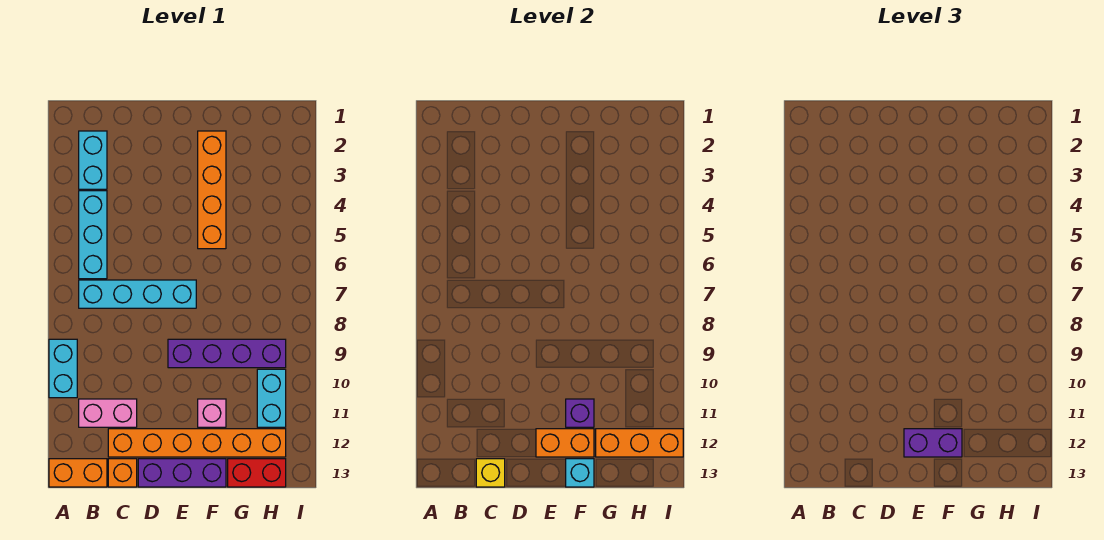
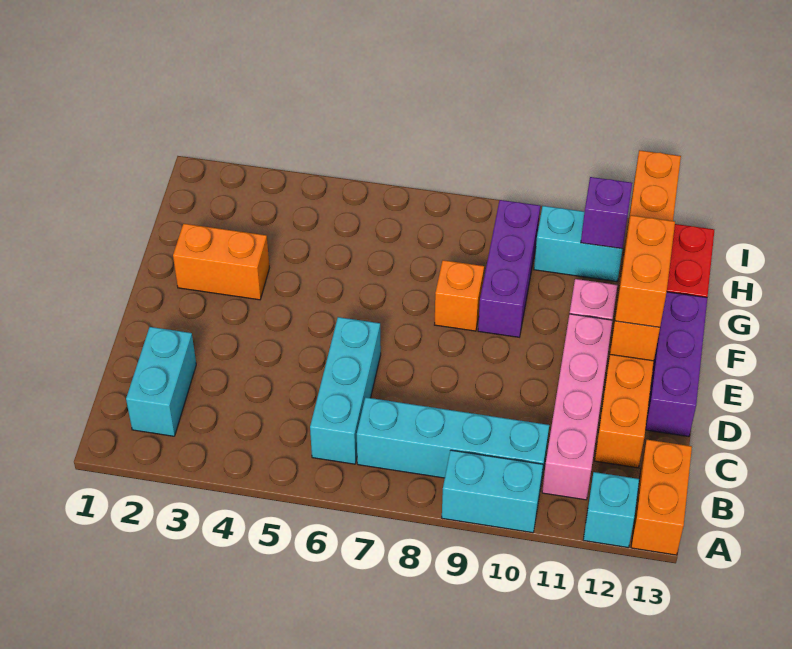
cyan brick B2:B3 level 1 -> cyan brick B2:C2 level 1
cyan brick B4:B6 level 1 -> cyan brick B6:D6 level 1
cyan brick B7:E7 level 1 -> cyan brick B7:B10 level 1
pink brick B11:C11 level 1 -> pink brick B11:E11 level 1
orange brick C13 level 1 -> orange brick F8 level 1
yellow brick C13 level 2 -> none
purple brick E9:H9 level 1 -> purple brick F9:H9 level 1
purple brick E12:F12 level 3 -> orange brick E12:F12 level 3
orange brick F2:F5 level 1 -> orange brick F2:F3 level 1
purple brick F11 level 2 -> purple brick H11 level 2
cyan brick F13 level 2 -> cyan brick A12 level 1

